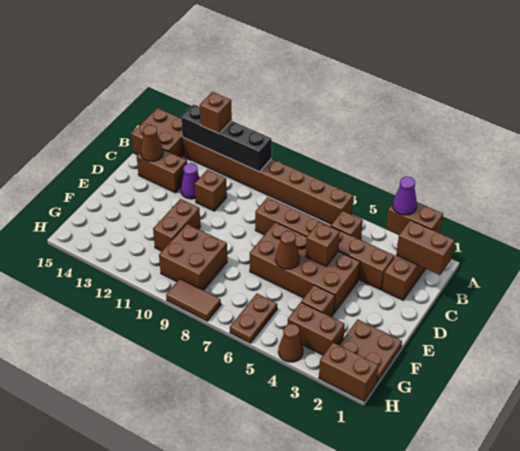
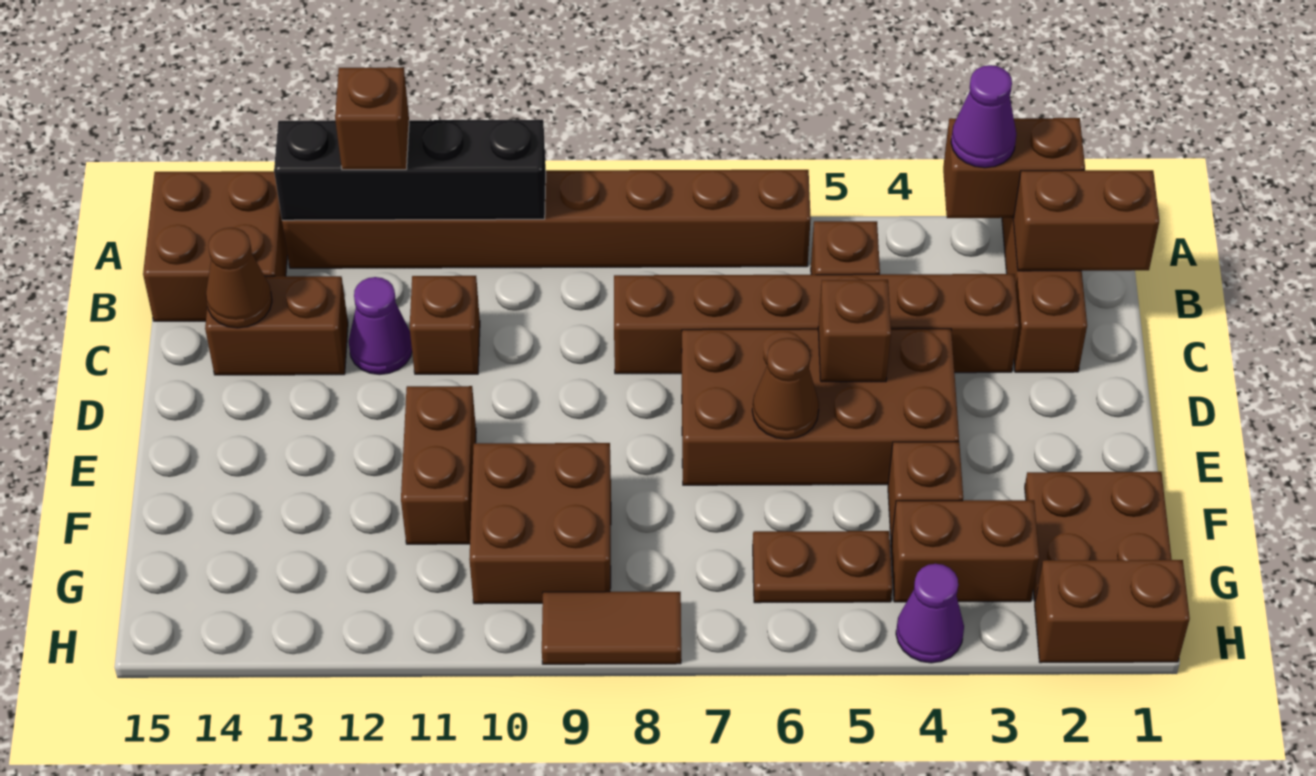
brown plate G6:H6 level 1 -> brown plate G5:G6 level 1
brown cone H4 level 1 -> purple cone H4 level 1

